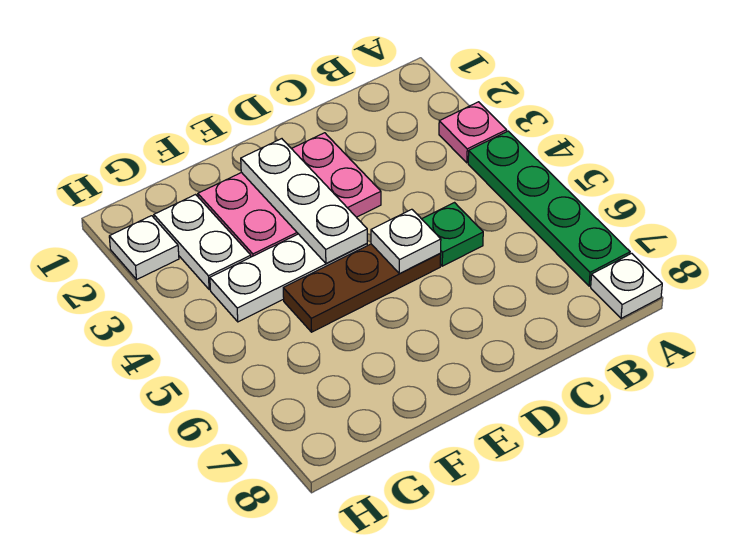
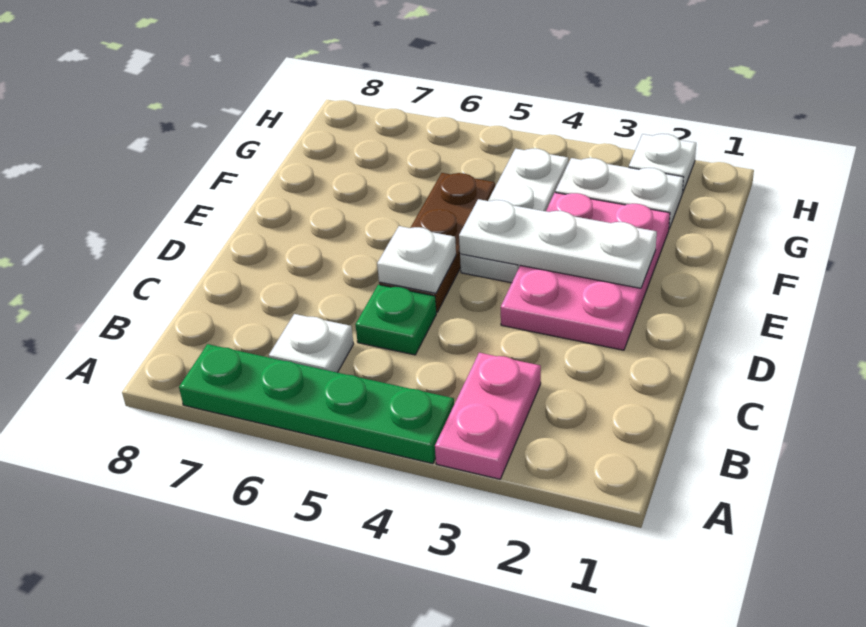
pink plate A3 level 1 -> pink plate A3:B3 level 1
white plate A8 level 1 -> white plate B6 level 1

